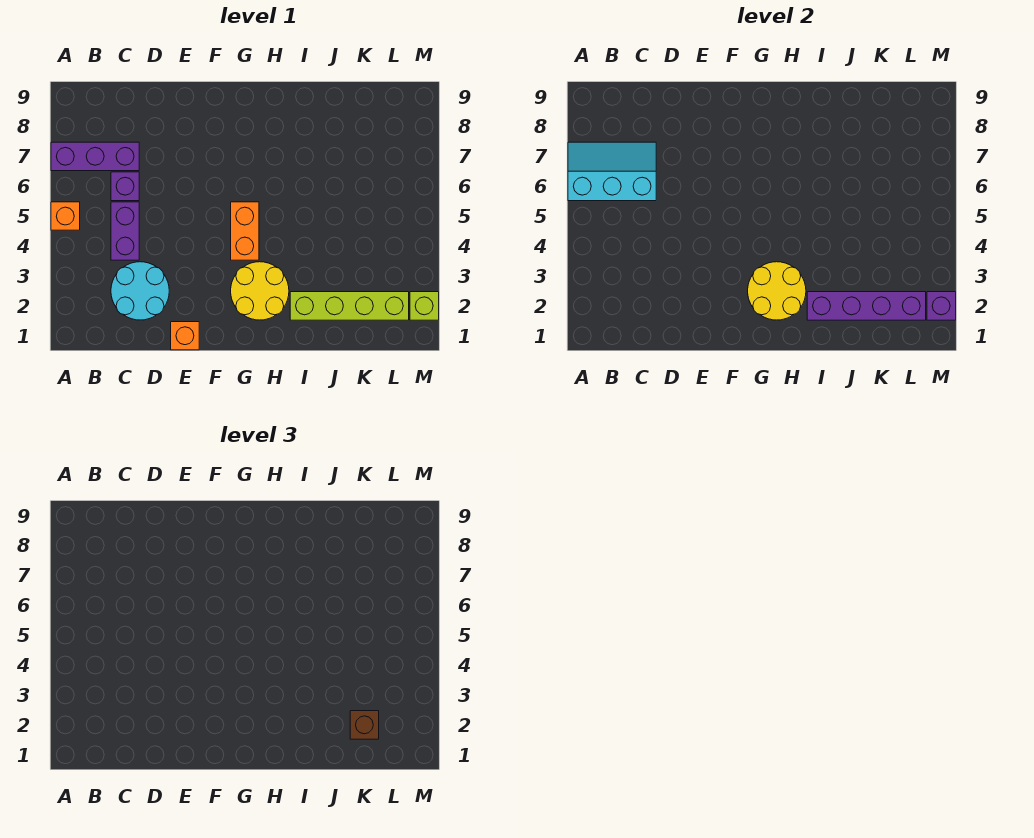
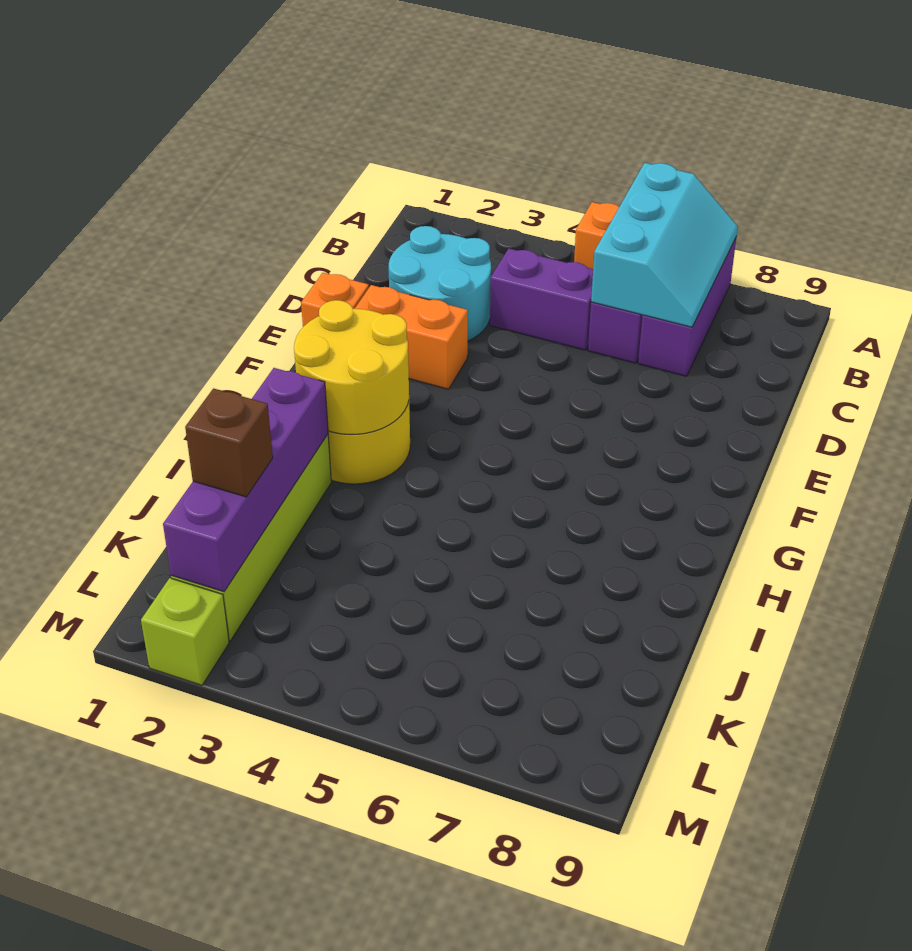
orange brick G4:G5 level 1 -> orange brick E2:E3 level 1
purple brick M2 level 2 -> none

